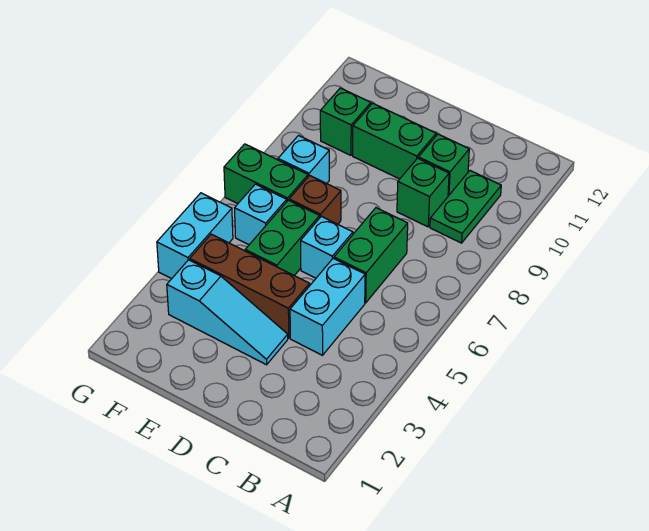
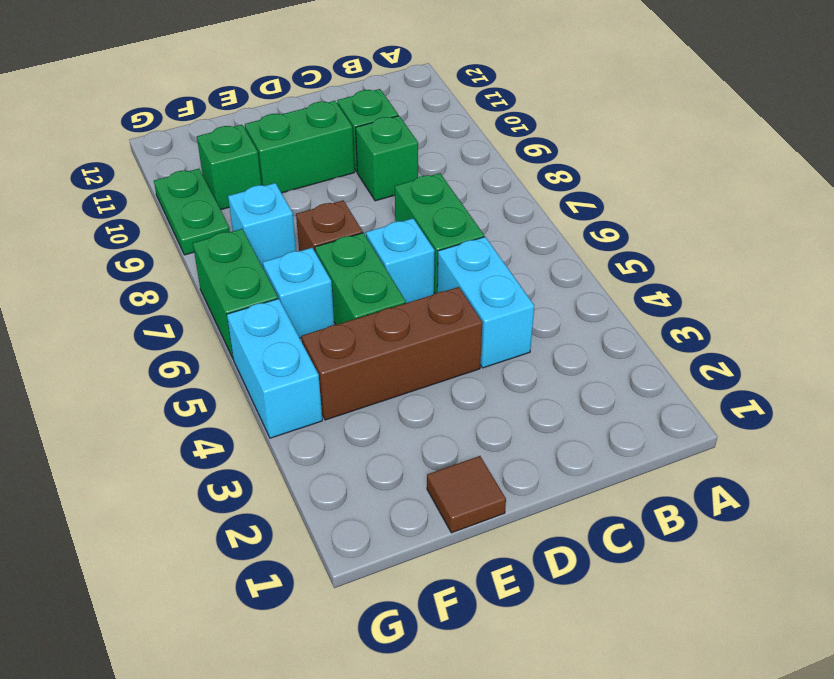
green plate B9:B10 level 1 -> green plate G9:G10 level 1
cyan slope D3:F3 level 1 top F -> none
none -> brown tile E1 level 1
green brick F7:G7 level 1 -> green brick G6:G7 level 1

